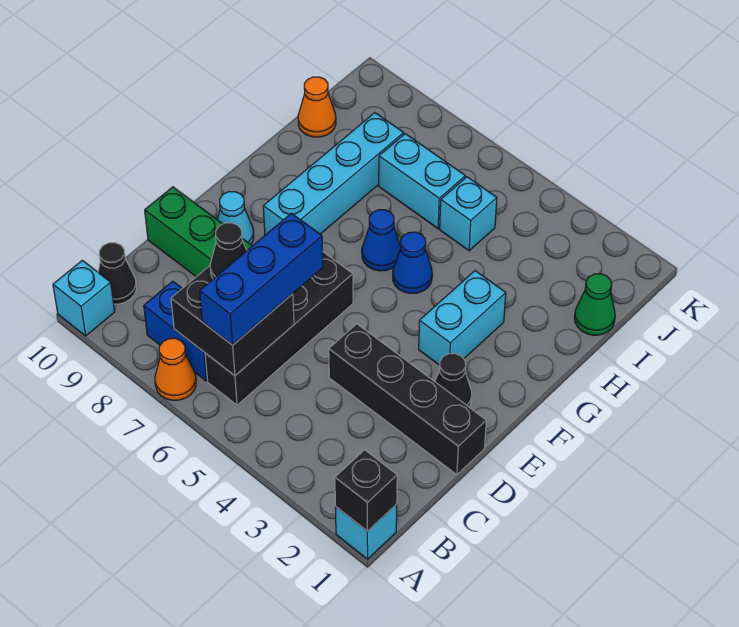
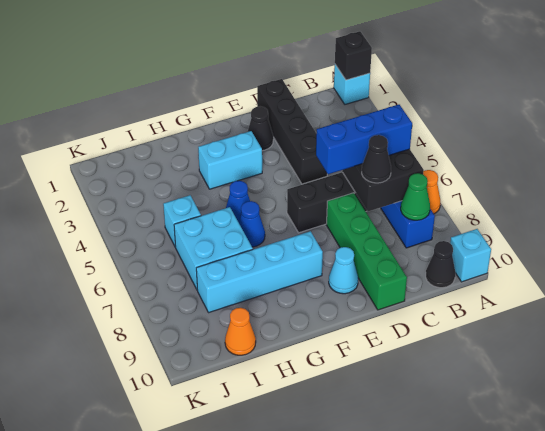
green cone I1 level 1 -> green cone B8 level 2
cyan brick I6:I7 level 1 -> cyan brick H6:I7 level 1

